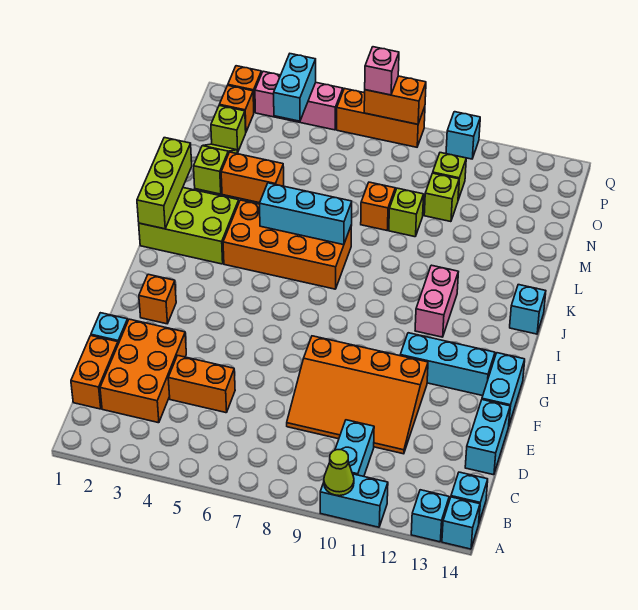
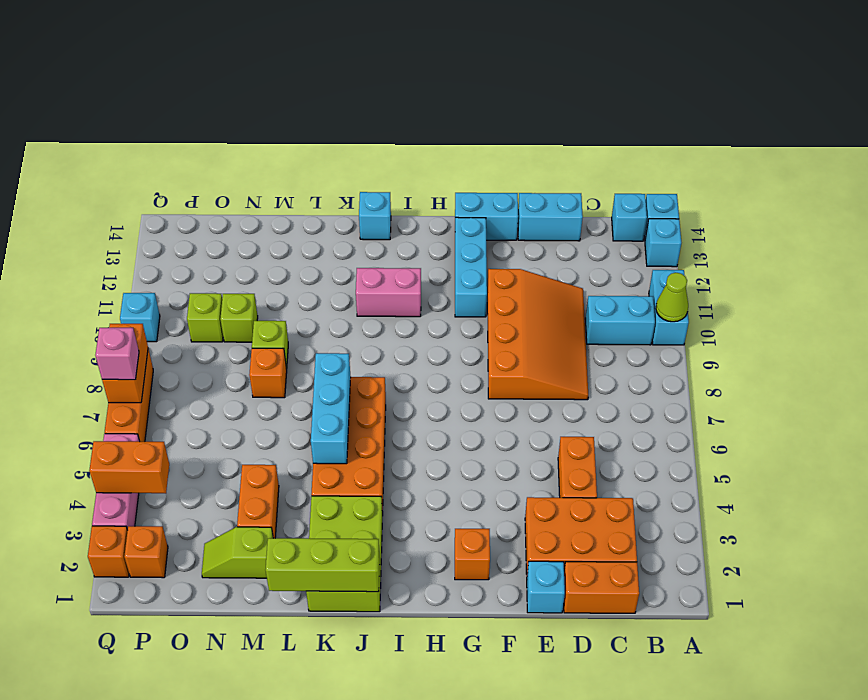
lime brick O2 level 1 -> none
cyan brick P4:Q4 level 2 -> orange brick P4:Q4 level 2

